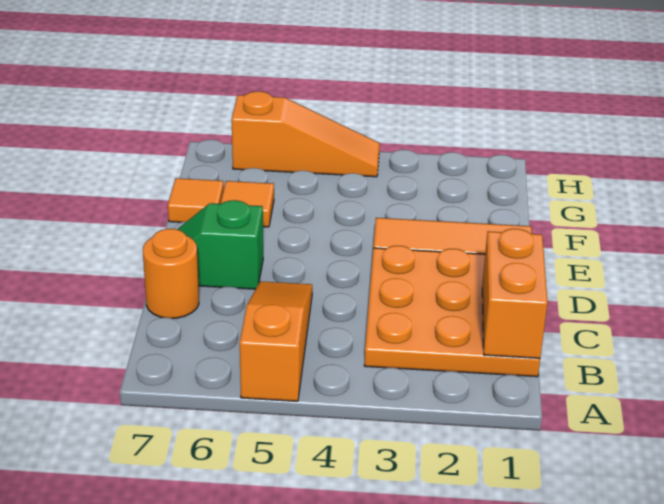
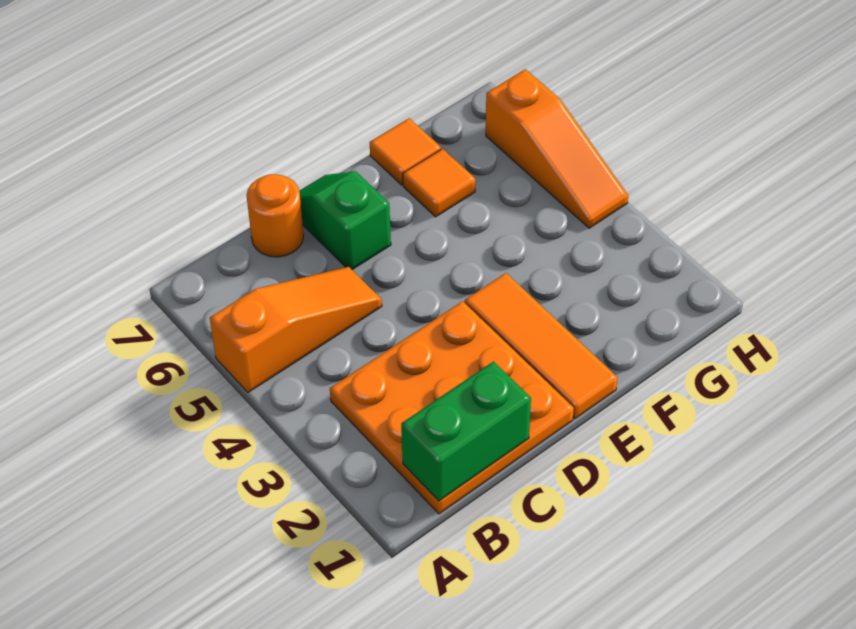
orange brick B1:C1 level 2 -> green brick B1:C1 level 2

